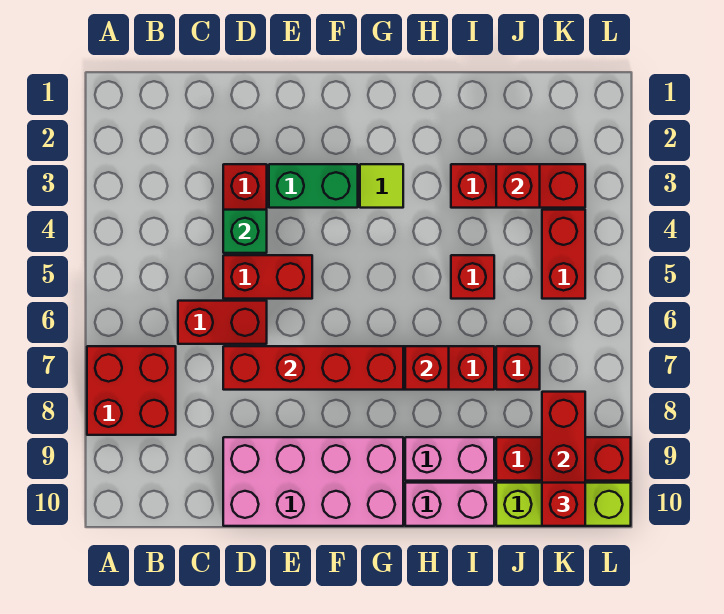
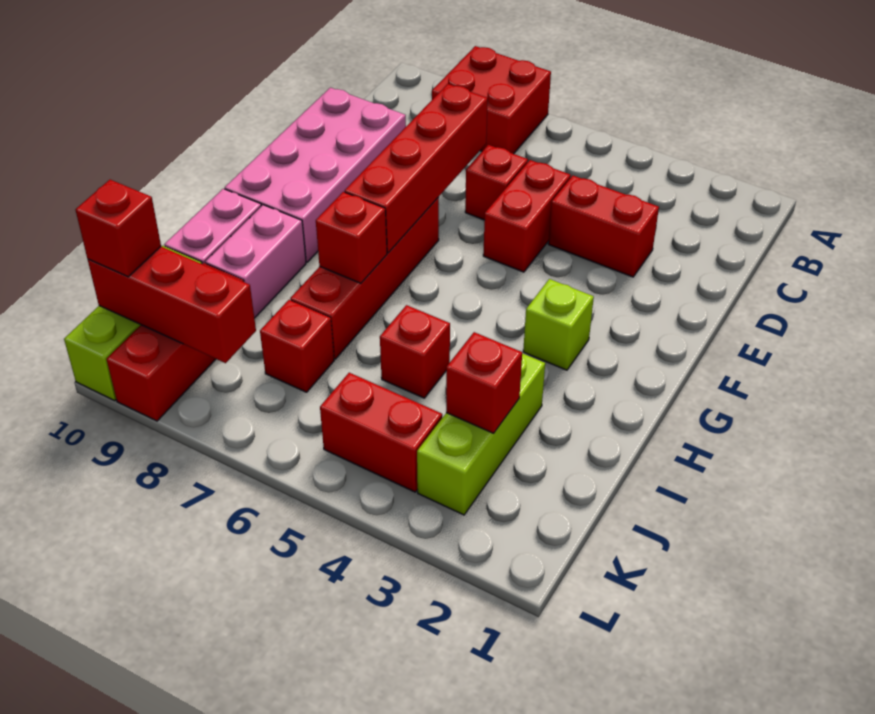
red brick C6:D6 level 1 -> red brick D6 level 1
green brick D4 level 2 -> none
green brick E3:F3 level 1 -> none
lime tile G3 level 1 -> lime brick G3 level 1
red brick I3:K3 level 1 -> lime brick I3:K3 level 1

